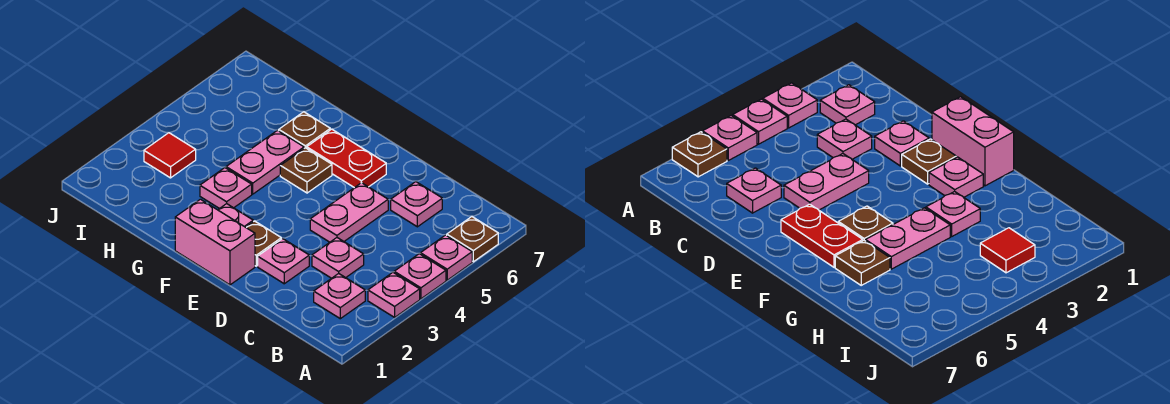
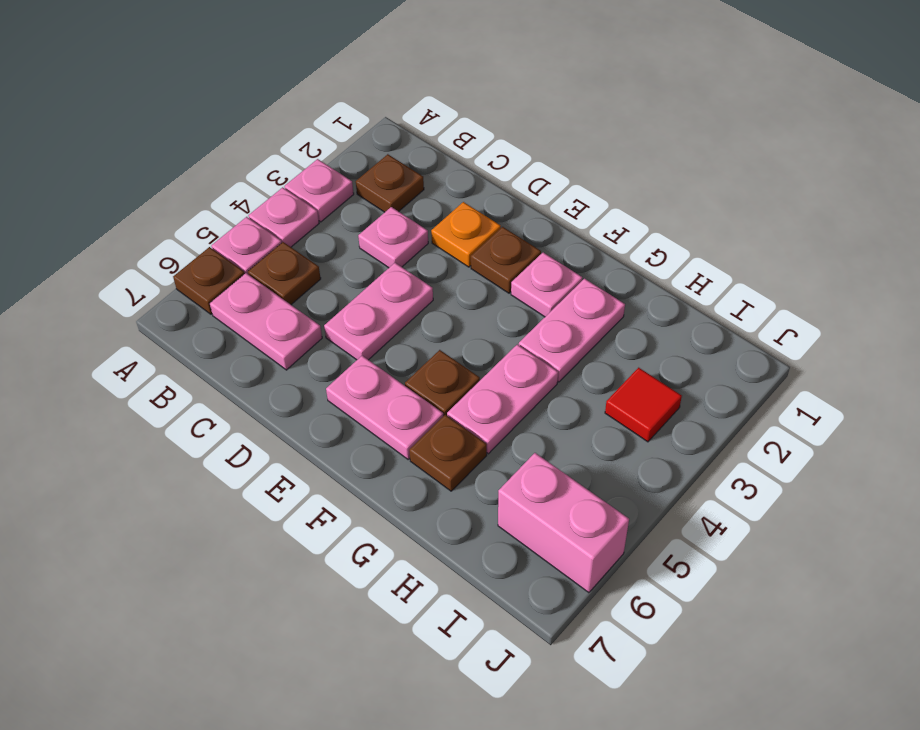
pink plate B2 level 1 -> brown plate B2 level 1
none -> brown plate B5 level 1
pink plate C6 level 1 -> pink plate B6:C6 level 1
pink plate D2 level 1 -> orange plate D2 level 1
pink brick E1:F1 level 1 -> pink brick I6:J6 level 1
red plate E6:F6 level 1 -> pink plate E6:F6 level 1
pink plate G3 level 1 -> pink plate G2:G3 level 1

